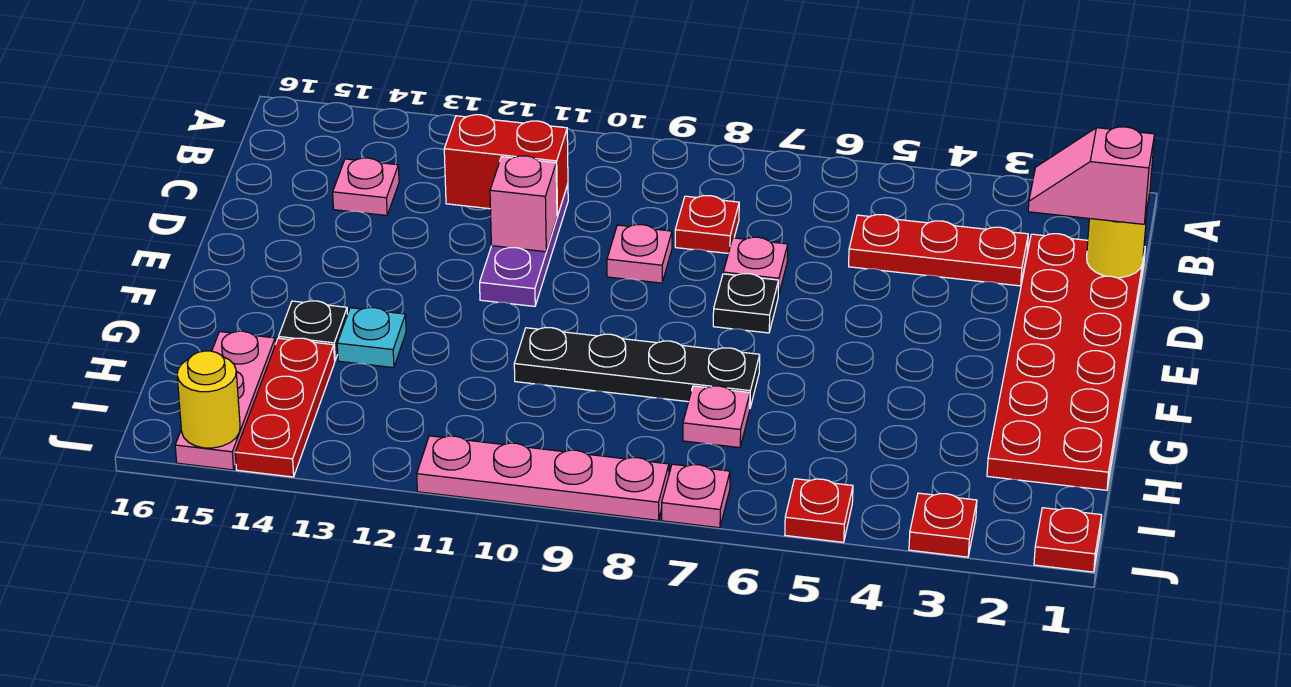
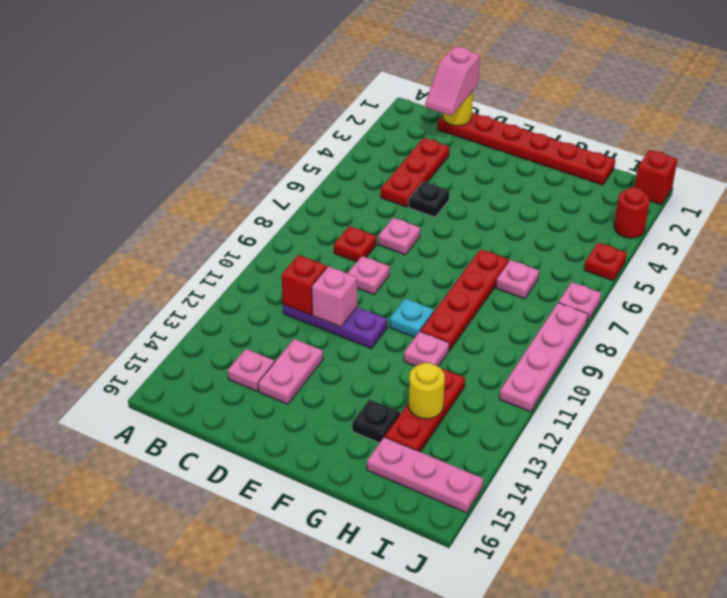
red plate C1:H2 level 1 -> red plate C1:H1 level 1
red brick C11:C12 level 2 -> red brick C11 level 2
none -> pink plate D13:D14 level 1
black plate E7 level 1 -> black plate D5 level 1
black plate G7:G10 level 1 -> red plate G7:G10 level 1
none -> pink plate G11 level 1
cyan plate G13 level 1 -> cyan plate F10 level 1
red plate H14:J14 level 1 -> red plate H12:H14 level 1
red plate J1 level 1 -> red brick J1 level 1
red plate J3 level 1 -> red round brick J3 level 1
yellow round brick J15 level 2 -> yellow round brick H13 level 2

